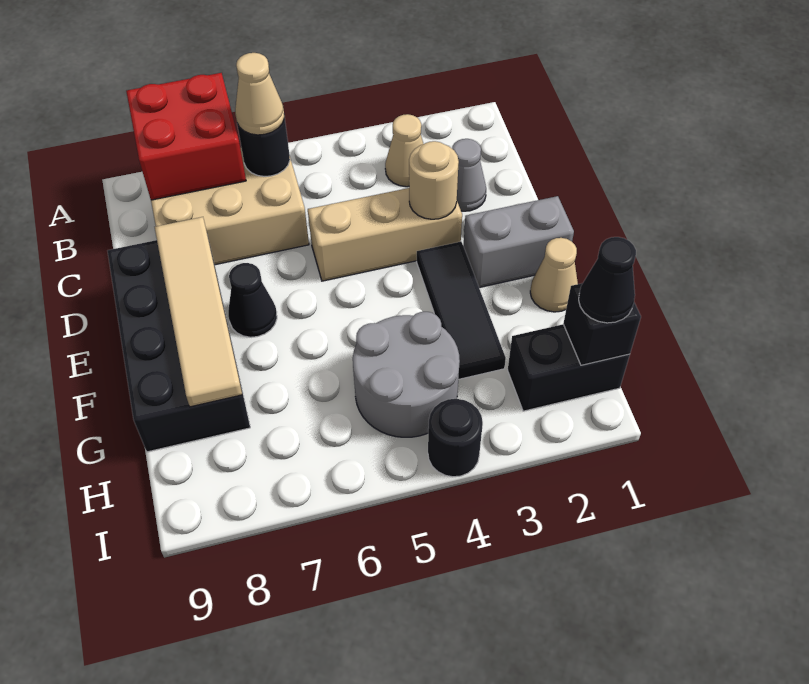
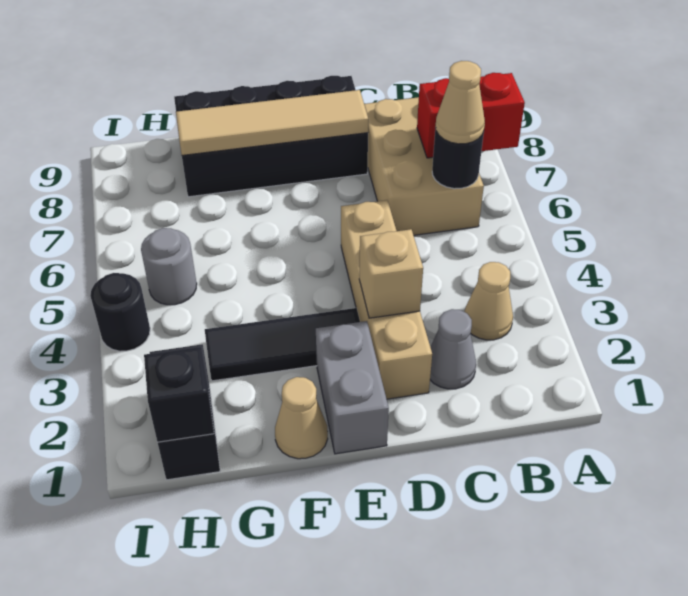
red brick A7:B8 level 2 -> red brick A7:B7 level 2
tan brick D3:D5 level 1 -> tan brick D2:D5 level 1
tan round brick D3 level 2 -> tan brick D3 level 2
black cone E7 level 1 -> none
grey round brick G4:H5 level 1 -> grey round brick H5 level 1
black cone H1 level 3 -> none

